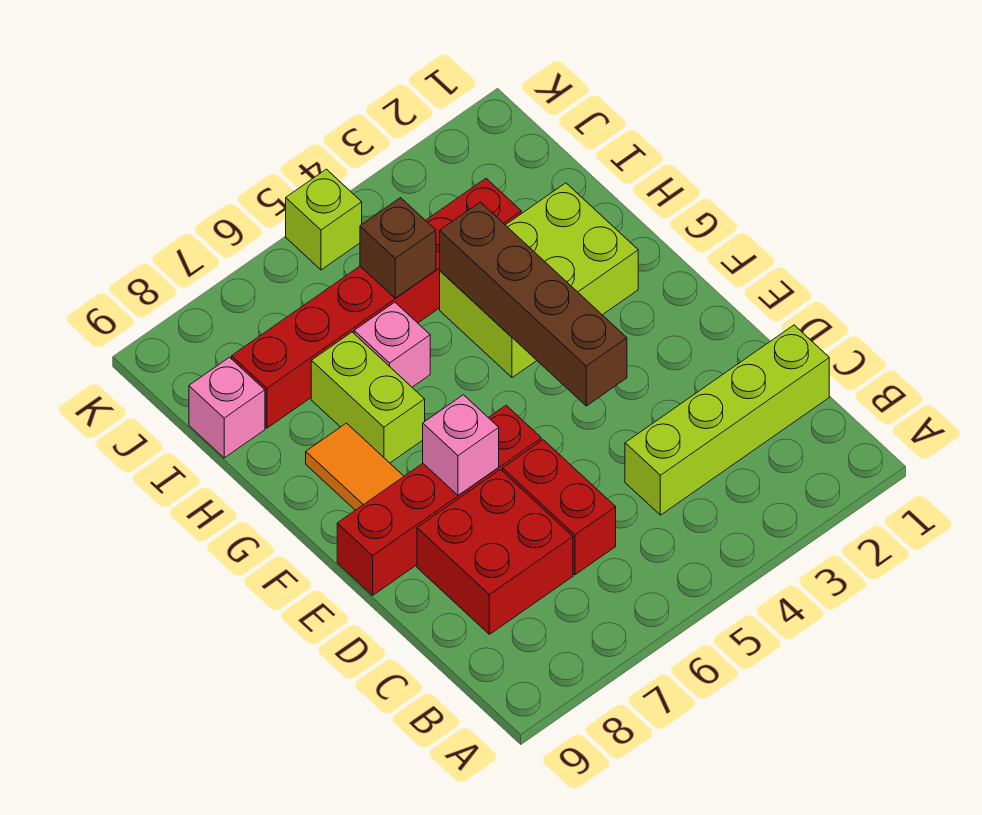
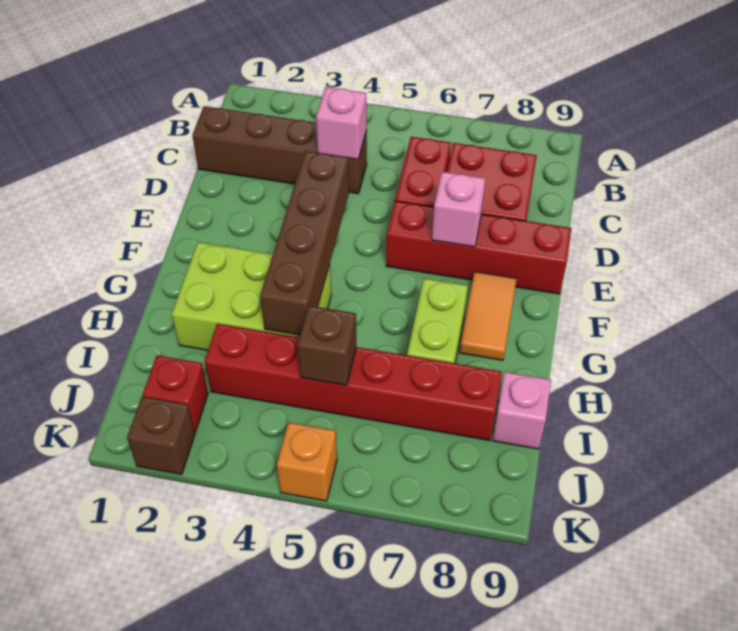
lime brick C1:C4 level 1 -> brown brick C1:C4 level 1
pink brick H6 level 1 -> pink brick C4 level 2
none -> red brick J2 level 1
none -> brown brick K2 level 1
lime brick K5 level 1 -> orange brick K5 level 1

